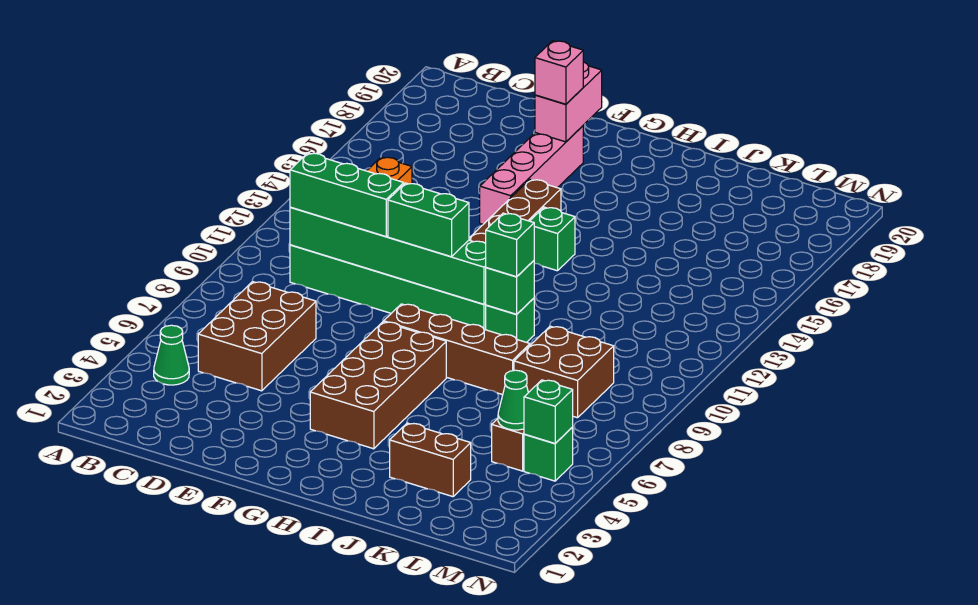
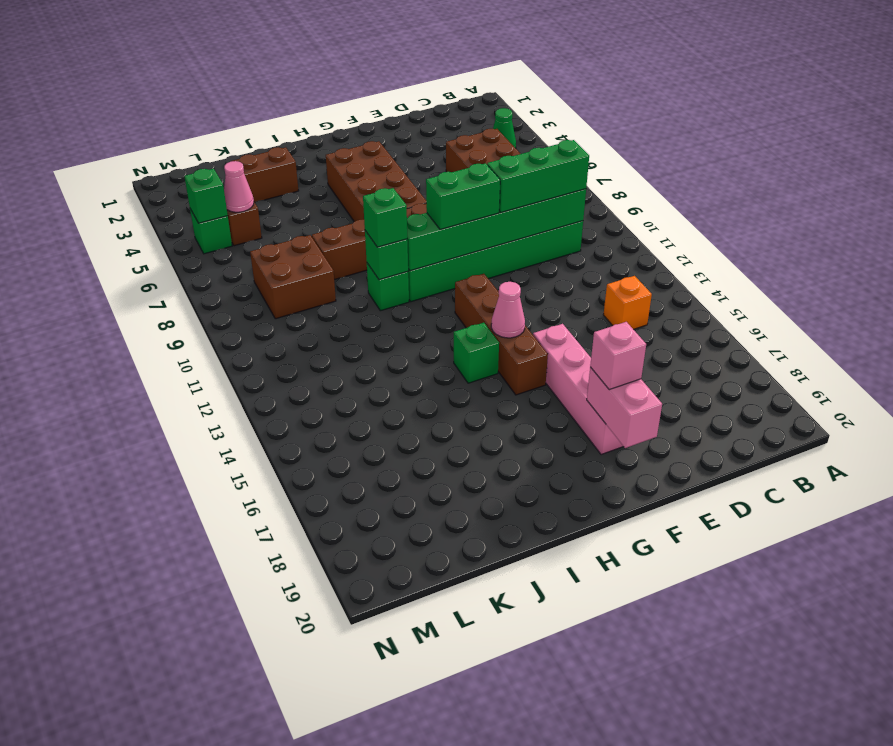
none -> pink cone G14 level 2
green cone L5 level 2 -> pink cone L5 level 2

